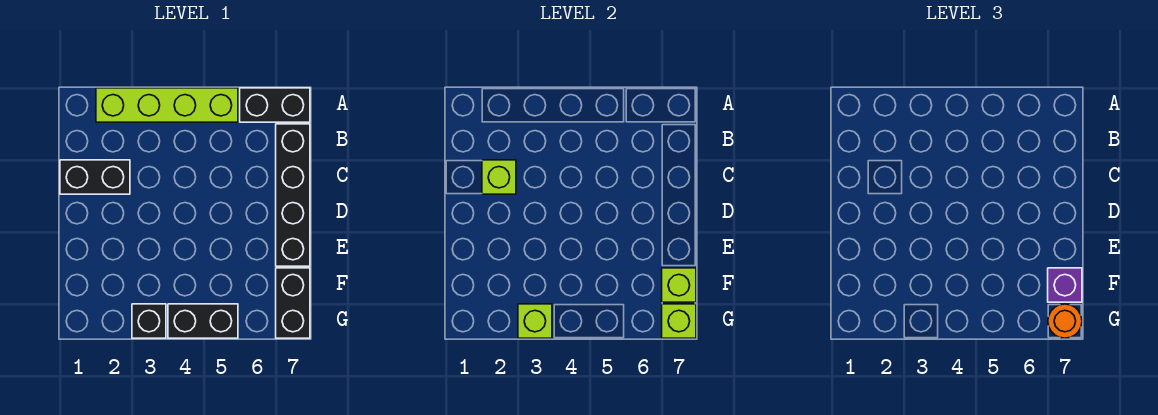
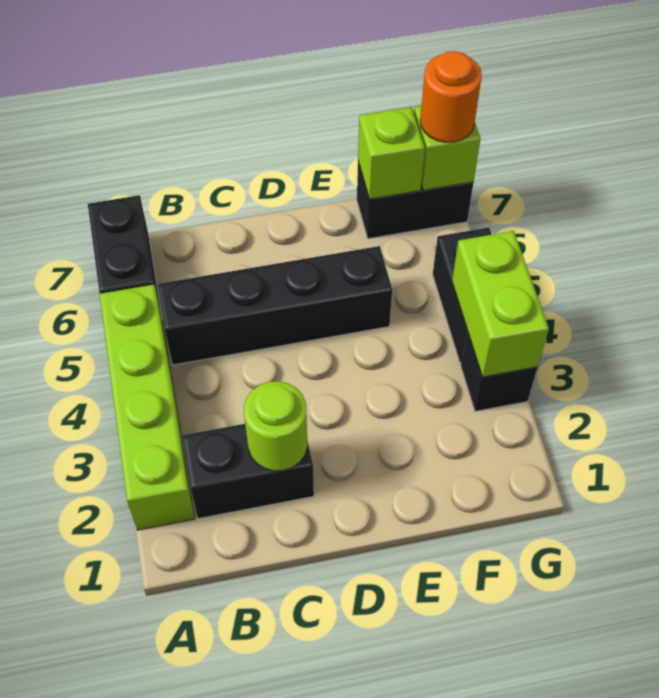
black brick B7:E7 level 1 -> black brick B5:E5 level 1
black brick C1:C2 level 1 -> black brick B2:C2 level 1
lime brick C2 level 2 -> lime round brick C2 level 2
purple brick F7 level 3 -> none
lime brick G3 level 2 -> lime brick G3:G4 level 2

